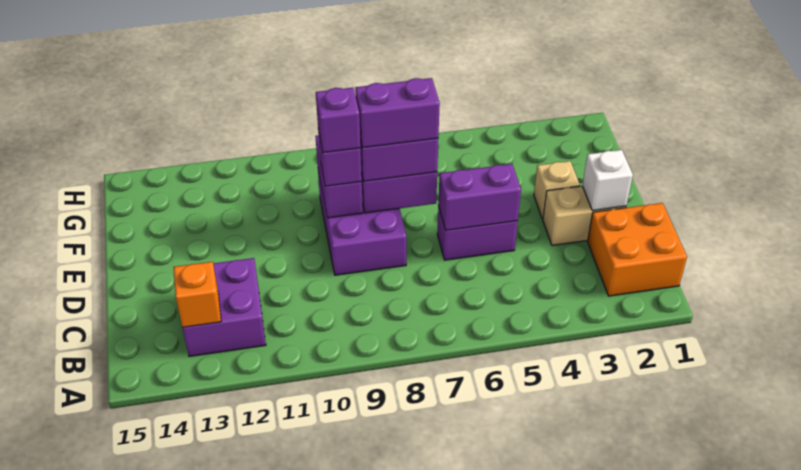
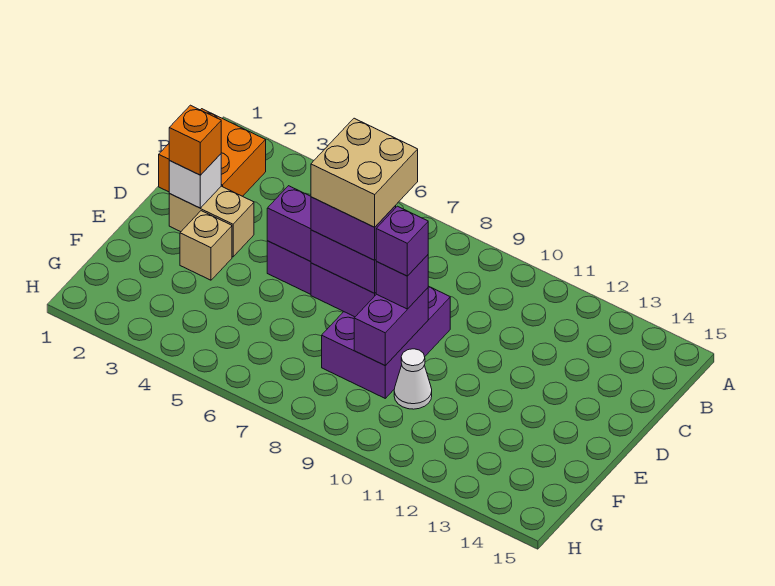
purple brick B12:C13 level 1 -> none
orange brick B13 level 2 -> orange brick D2 level 3
none -> tan brick D7:E8 level 5
none -> white cone F10 level 1

